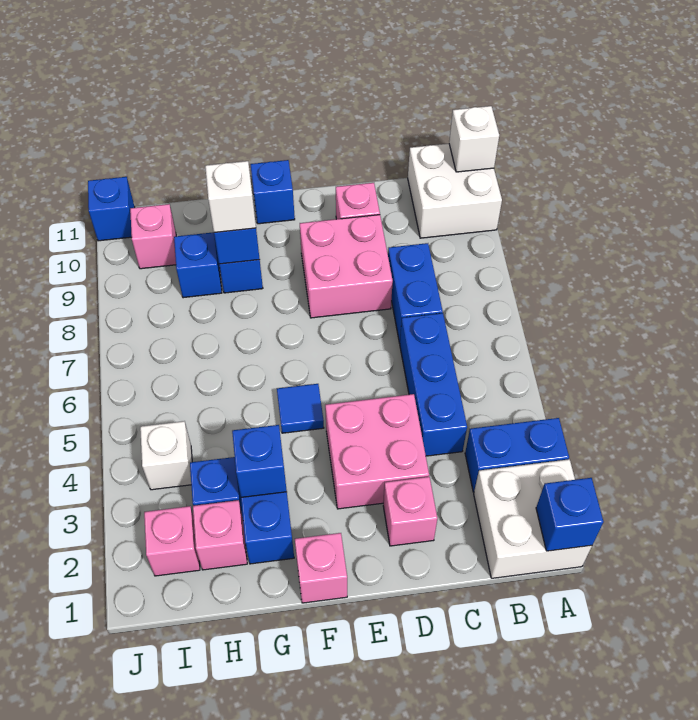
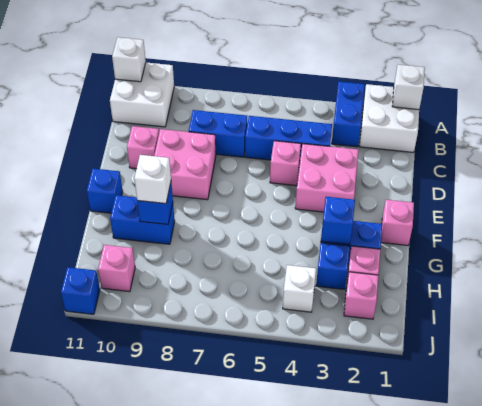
blue brick A1 level 2 -> white brick A1 level 2
pink brick D2 level 1 -> pink brick D5 level 1
blue tile F5 level 1 -> none
blue brick H9 level 1 -> none

